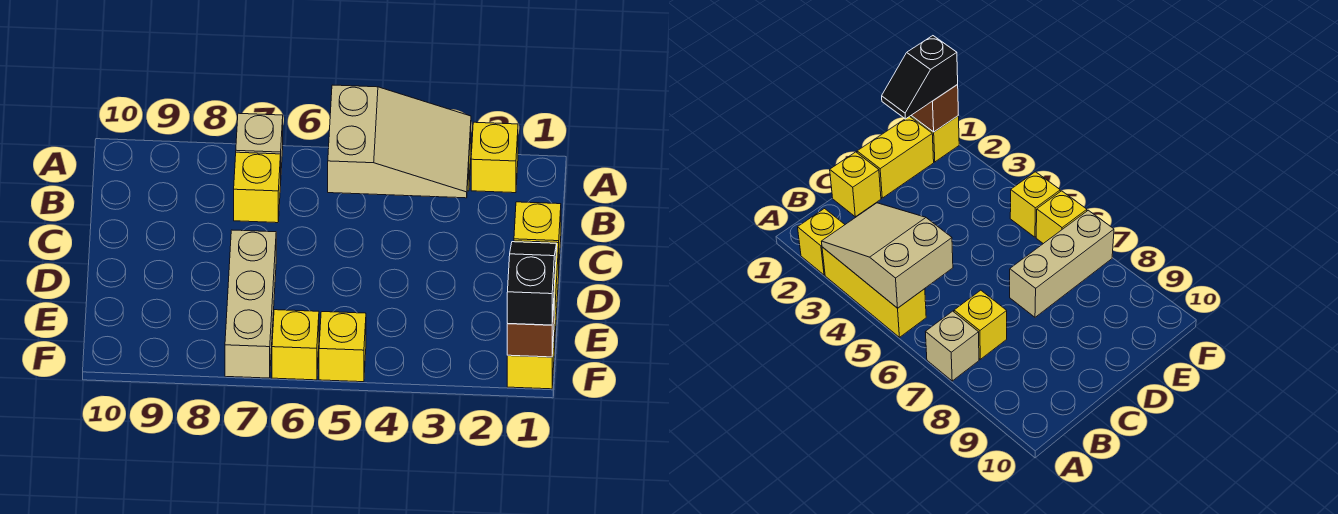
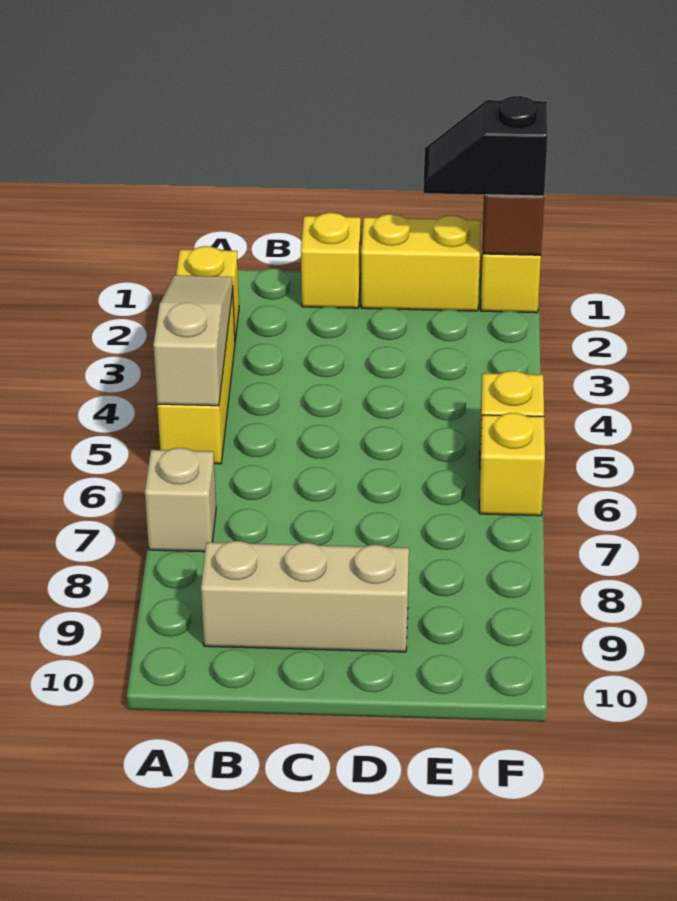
tan slope A3:B5 level 2 top 5 -> tan slope A3:A5 level 2 top 5
yellow brick B7 level 1 -> none
tan brick D7:F7 level 1 -> tan brick B9:D9 level 1

